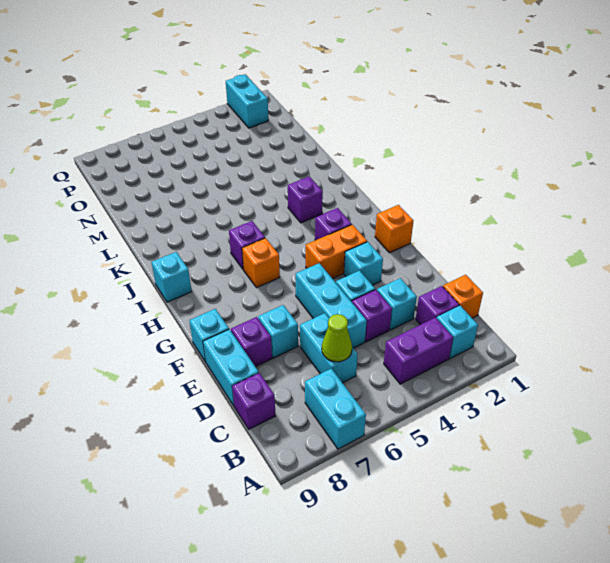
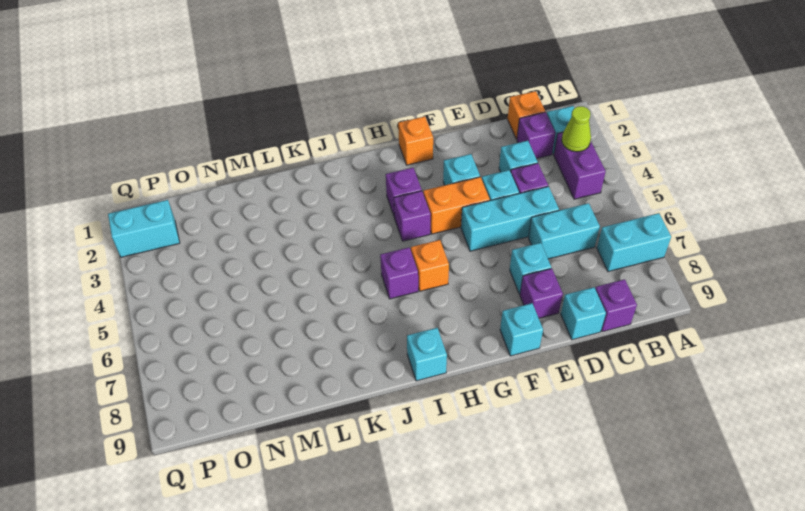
lime cone C6 level 2 -> lime cone B3 level 2
cyan brick D9:E9 level 1 -> cyan brick D9 level 1
orange brick G3:G4 level 1 -> orange brick F4:G4 level 1
purple brick J3 level 1 -> purple brick H4 level 1

